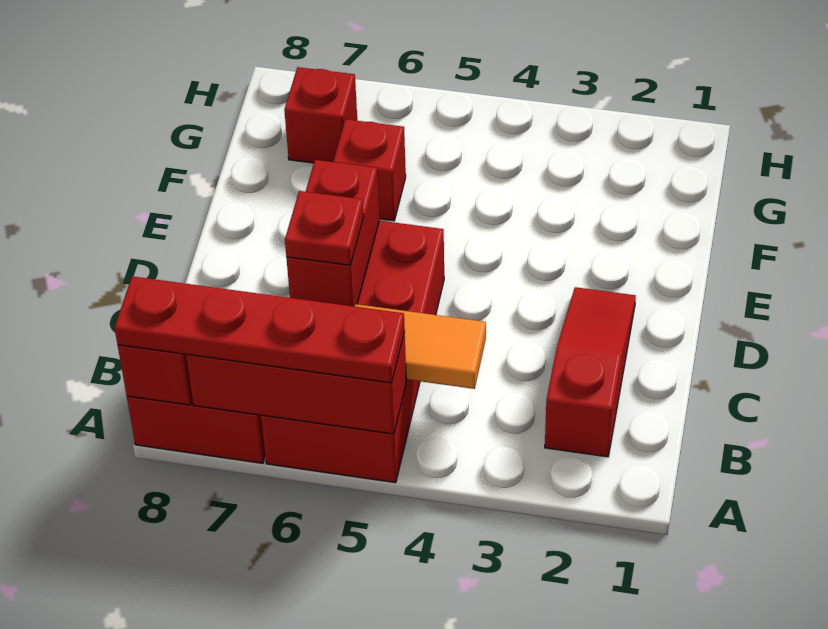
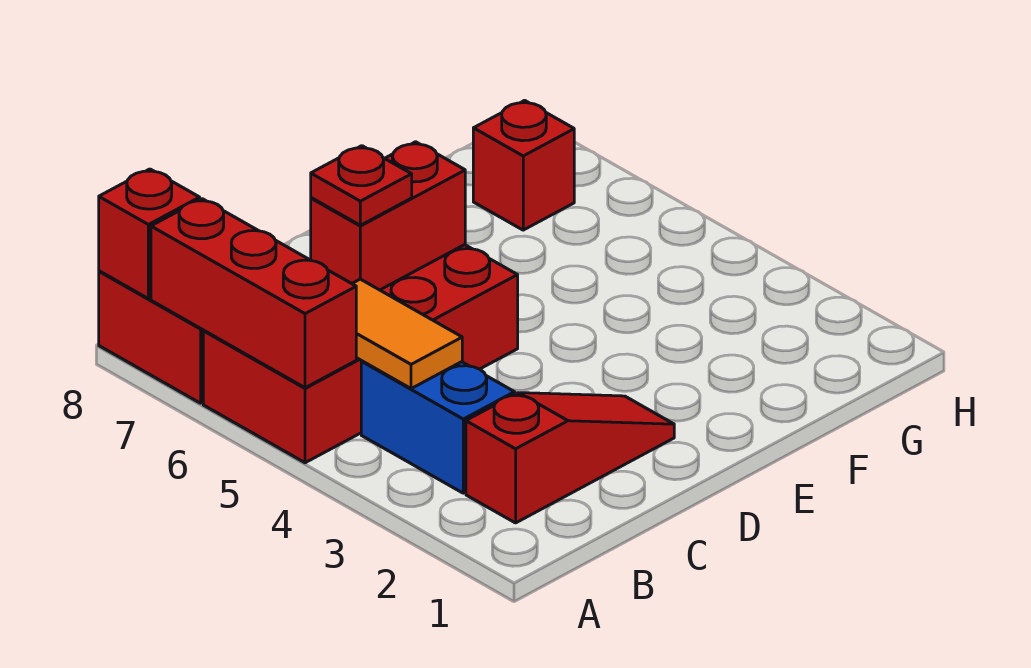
red plate A5:A8 level 3 -> none
none -> blue brick B3:B4 level 1
red brick F6 level 1 -> none

